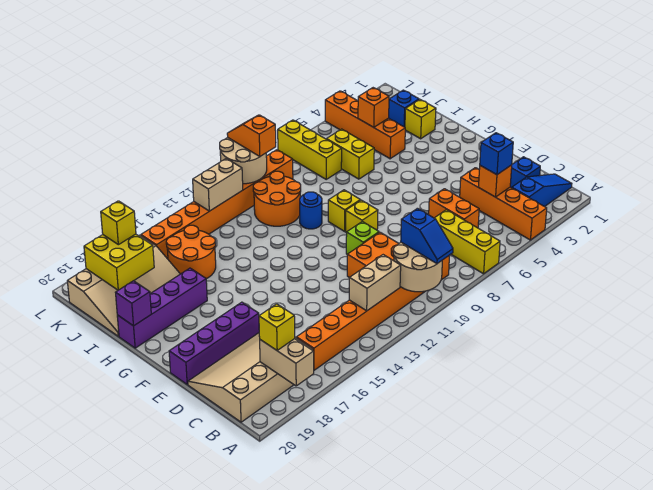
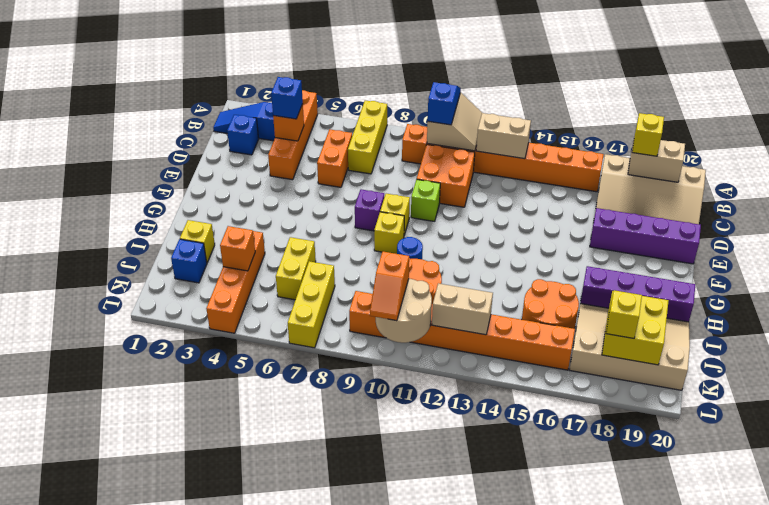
tan round brick A10:B11 level 2 -> tan slope A10:B11 level 2 top 10
tan brick A18:B18 level 2 -> tan brick B18:B19 level 2
purple brick H20 level 2 -> purple brick F8 level 1

